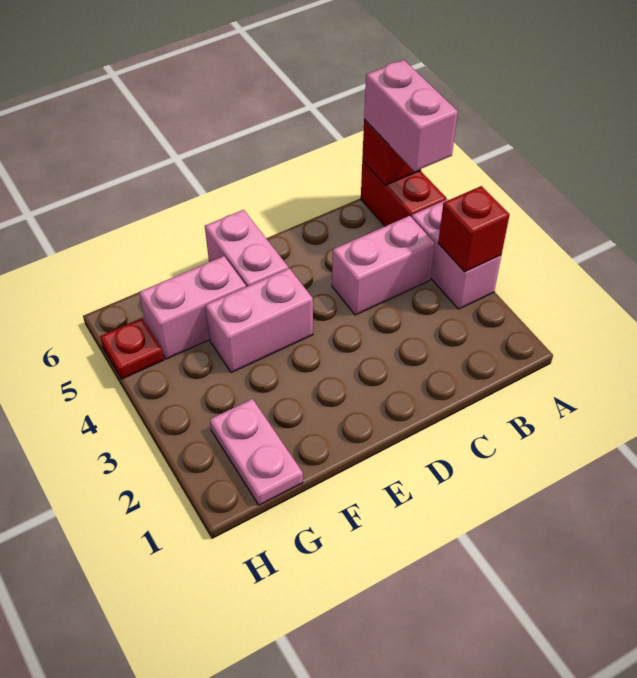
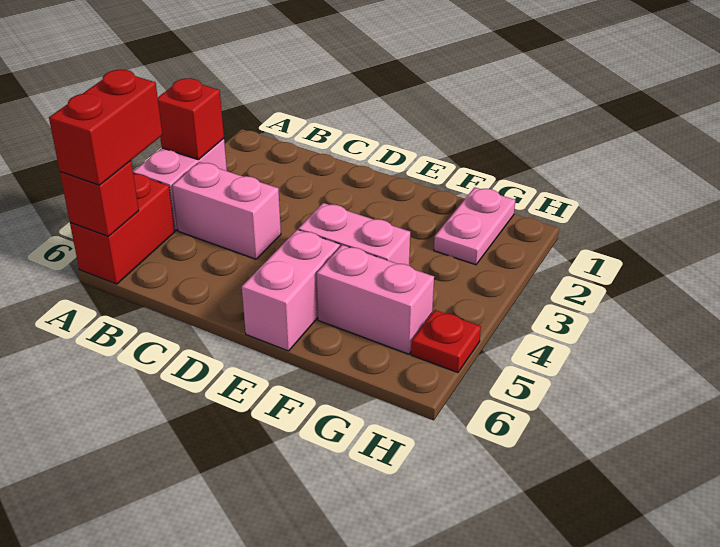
pink brick A5:A6 level 3 -> red brick A5:A6 level 3

